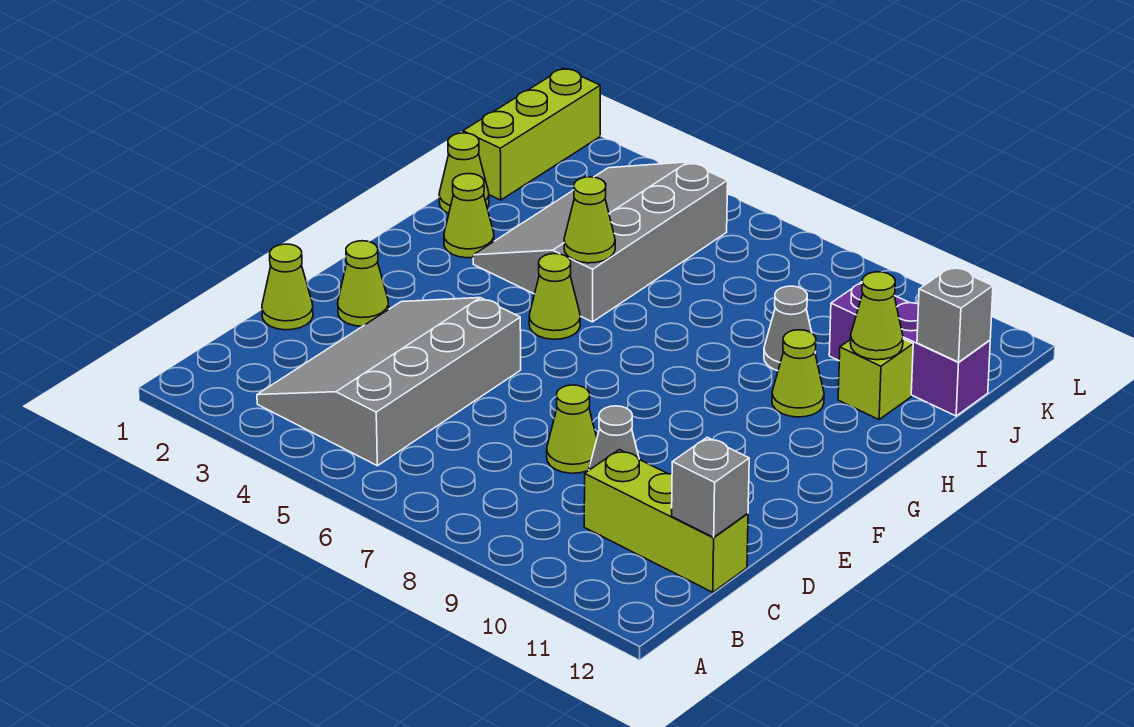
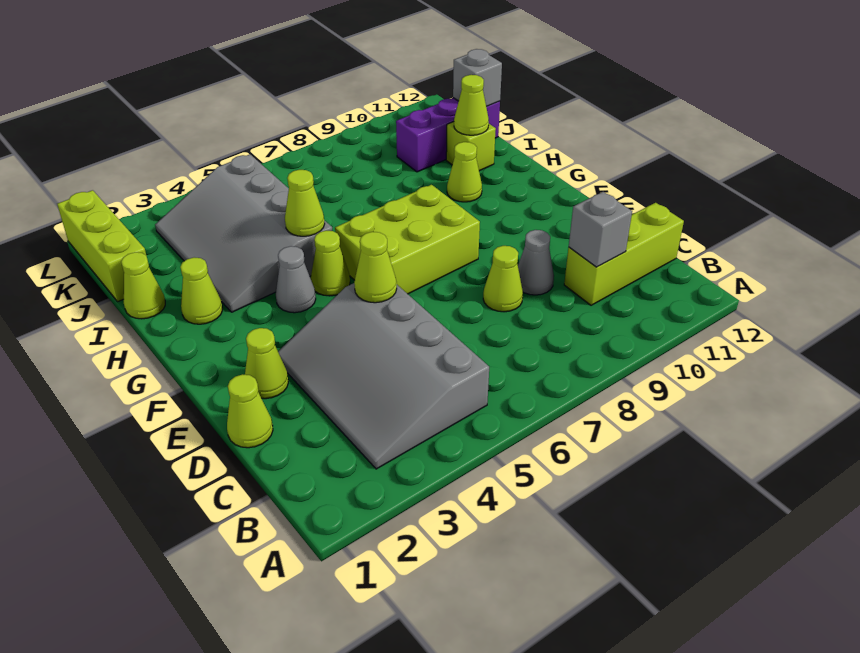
grey brick C12 level 2 -> grey brick C10 level 2
none -> lime cone E5 level 2
none -> lime brick F6:G8 level 1
grey cone I9 level 1 -> grey cone G4 level 1

